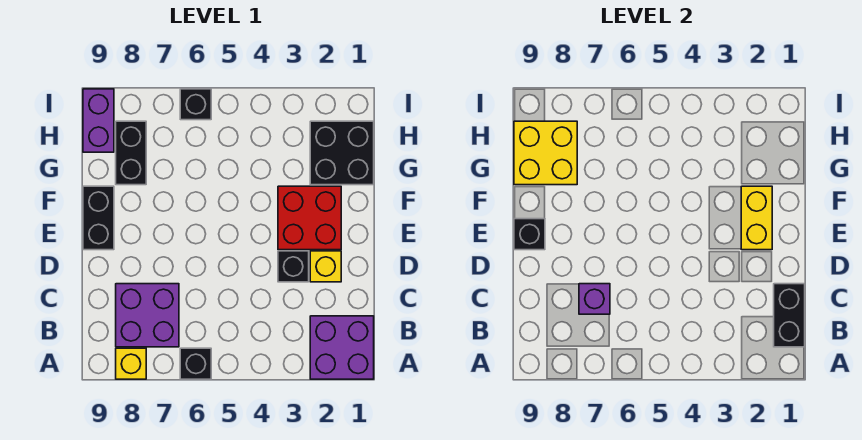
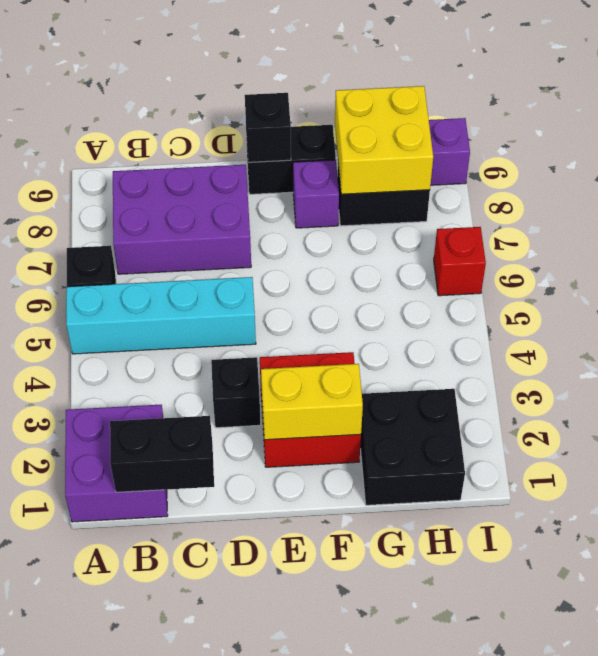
none -> cyan brick A5:D5 level 1
yellow brick A8 level 1 -> none
purple brick B7:C8 level 1 -> purple brick B7:D8 level 1
purple brick C7 level 2 -> purple brick F8 level 1
yellow brick D2 level 1 -> none
black brick I6 level 1 -> red brick I6 level 1

